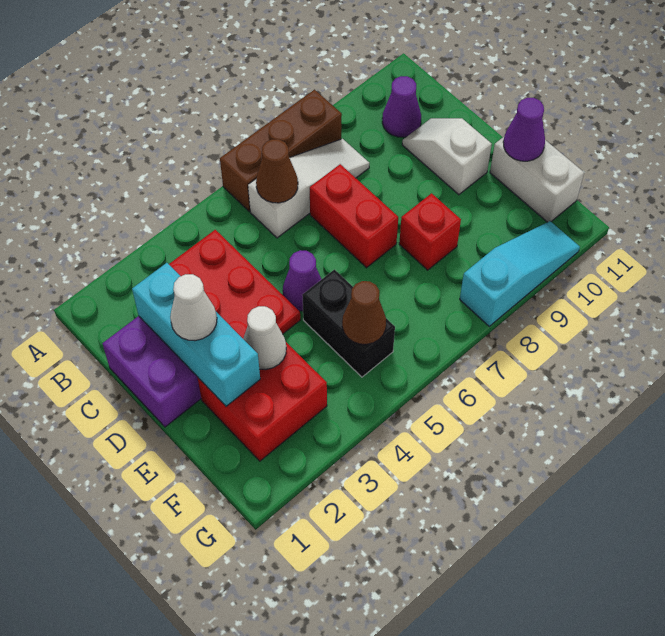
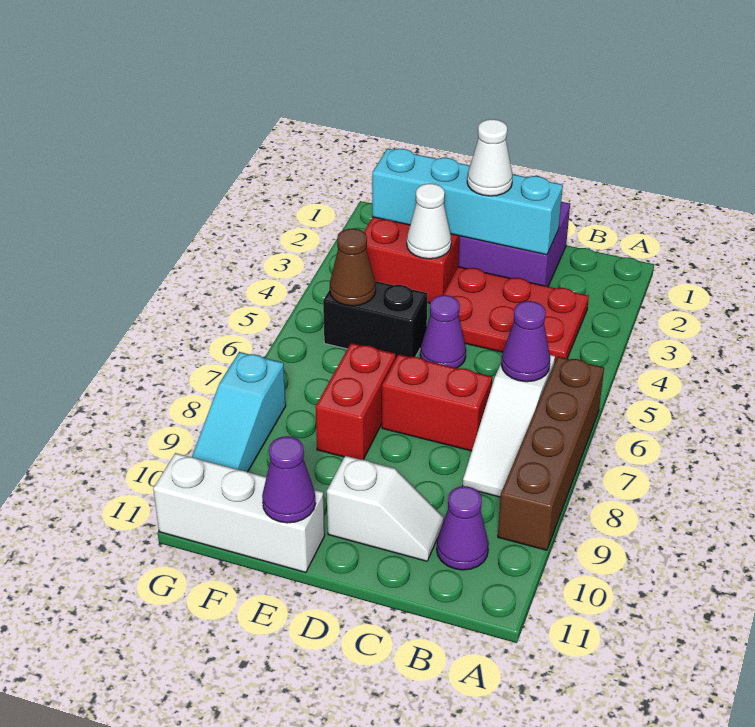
brown brick A6:A8 level 1 -> brown brick A6:A9 level 1
brown cone B6 level 2 -> purple cone B6 level 2
cyan brick C2:E2 level 2 -> cyan brick C2:F2 level 2
red brick E8 level 1 -> red brick E7:E8 level 1
white brick E11:F11 level 1 -> white brick E11:G11 level 1

